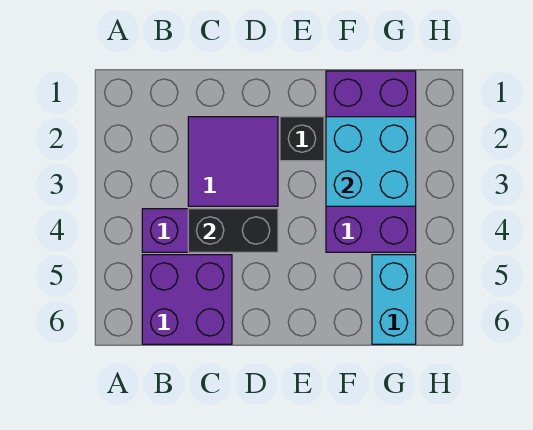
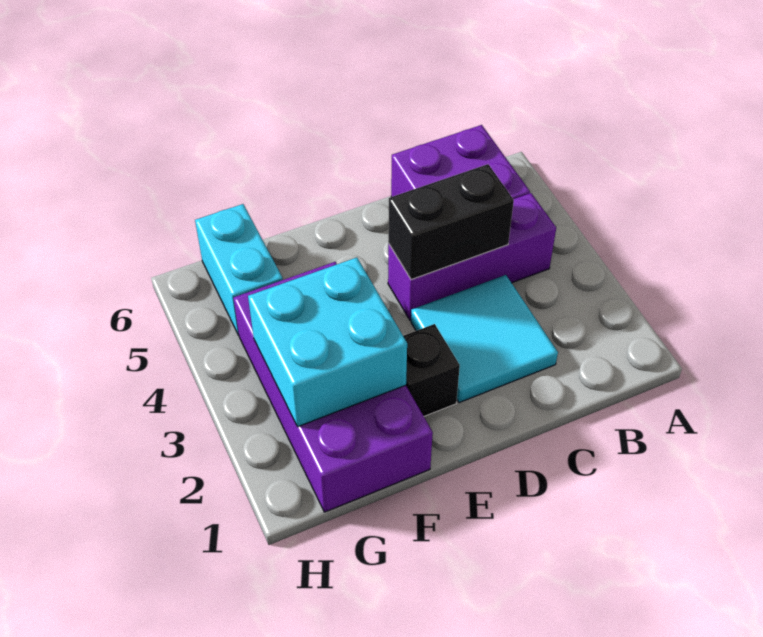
purple tile C2:D3 level 1 -> cyan tile C2:D3 level 1

